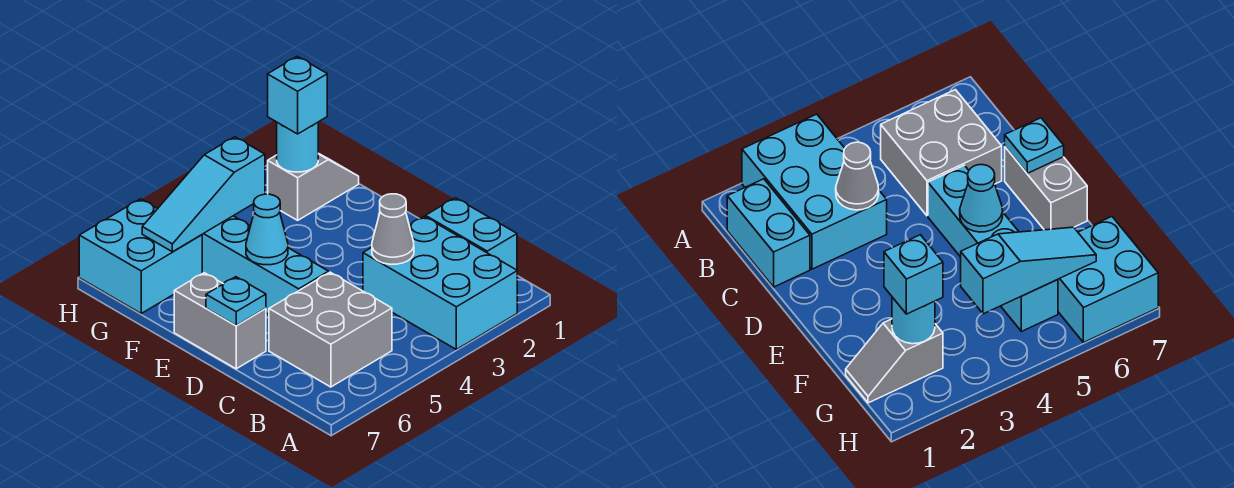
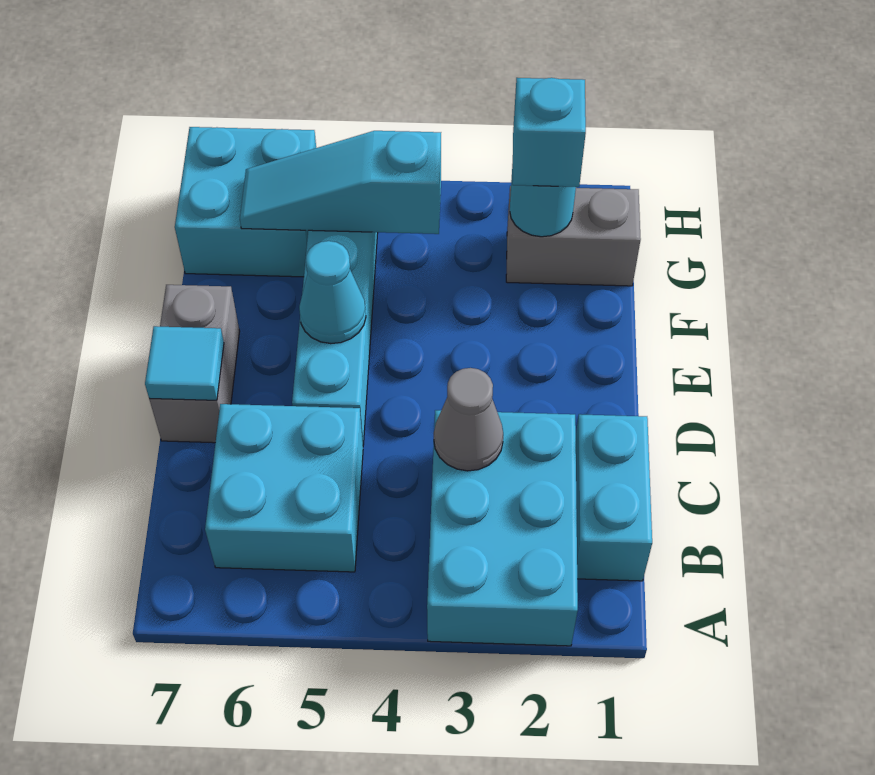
grey brick B5:C6 level 1 -> cyan brick B5:C6 level 1
cyan plate D7 level 2 -> cyan tile D7 level 2
grey slope G1:G2 level 1 top 2 -> grey brick G1:G2 level 1

